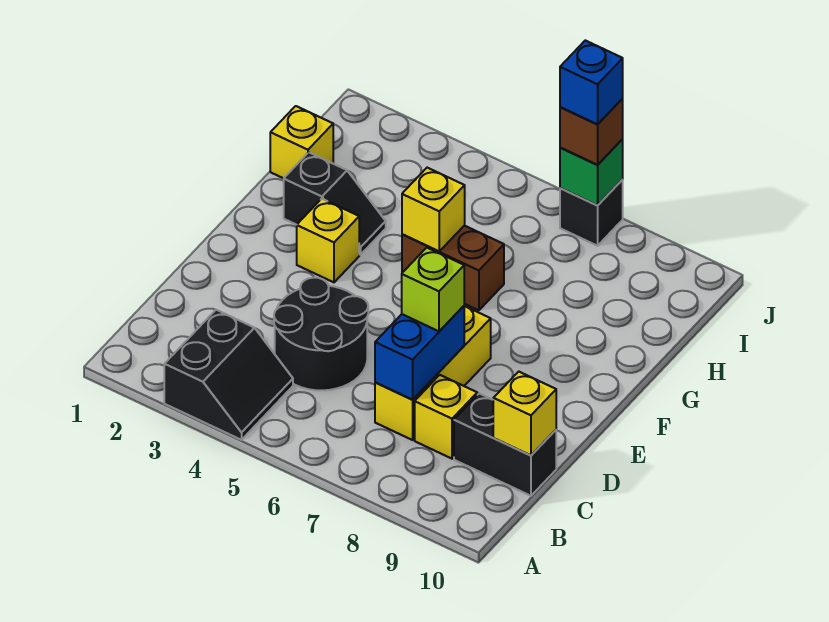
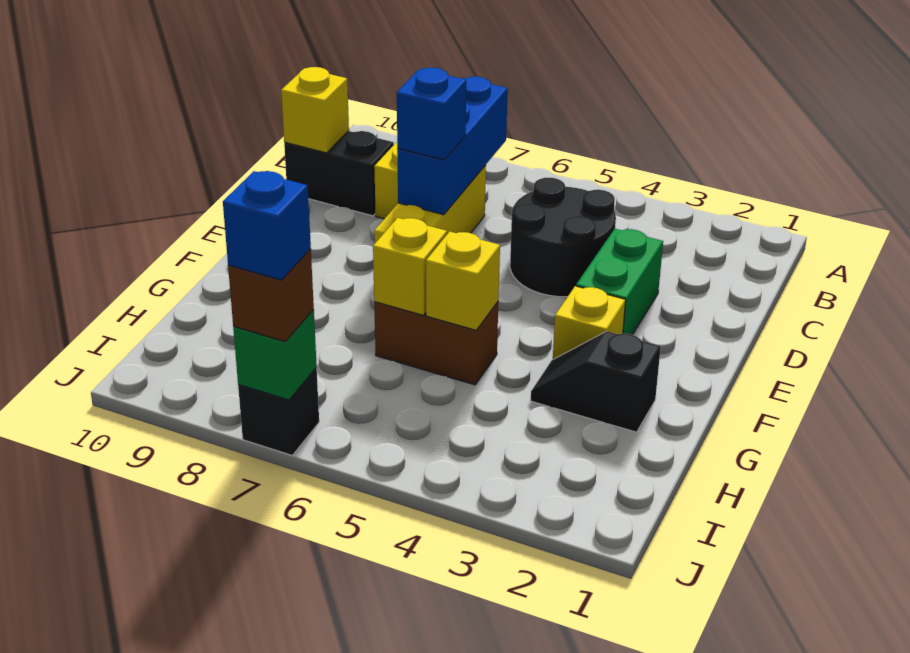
black slope A3:B4 level 1 top 3 -> none
blue brick C7:D7 level 2 -> blue brick B7:D7 level 2
none -> green brick D3:E3 level 1
lime brick D7 level 3 -> blue brick D7 level 3
yellow brick H1 level 1 -> yellow brick G6 level 2

